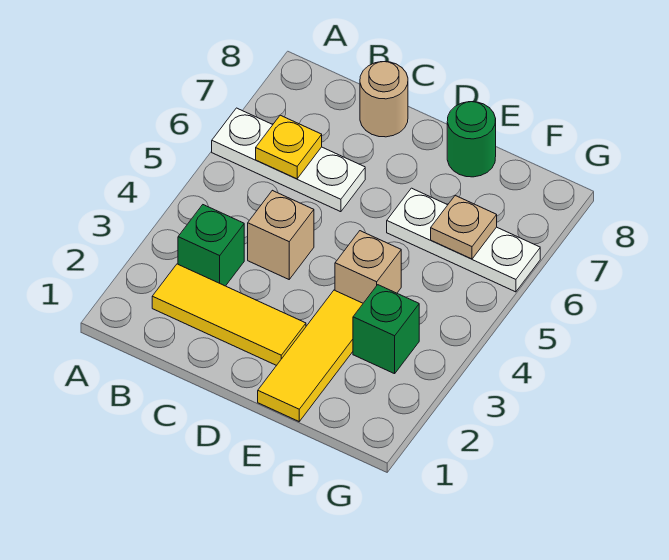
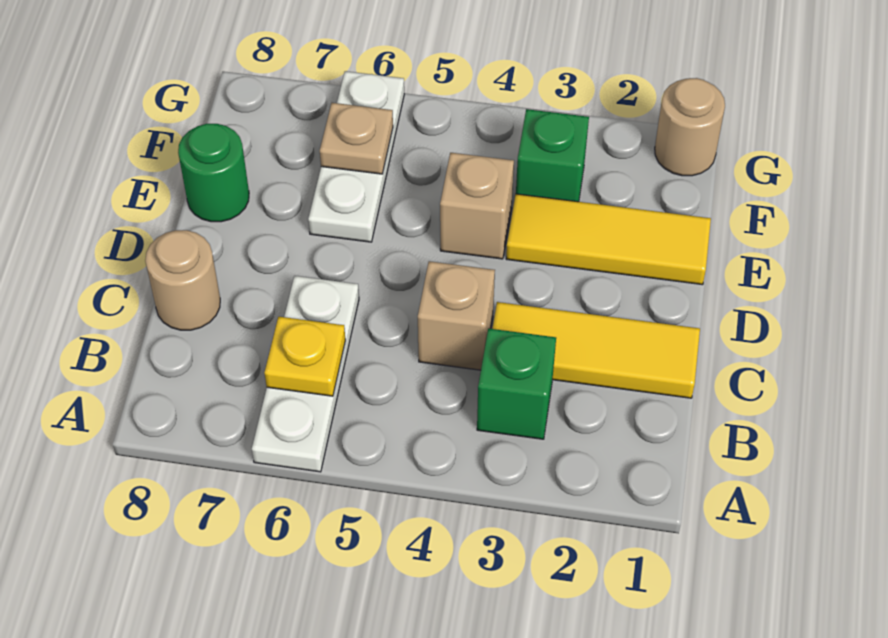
yellow tile B2:D2 level 1 -> yellow tile C1:C3 level 1
none -> tan round brick G1 level 1

